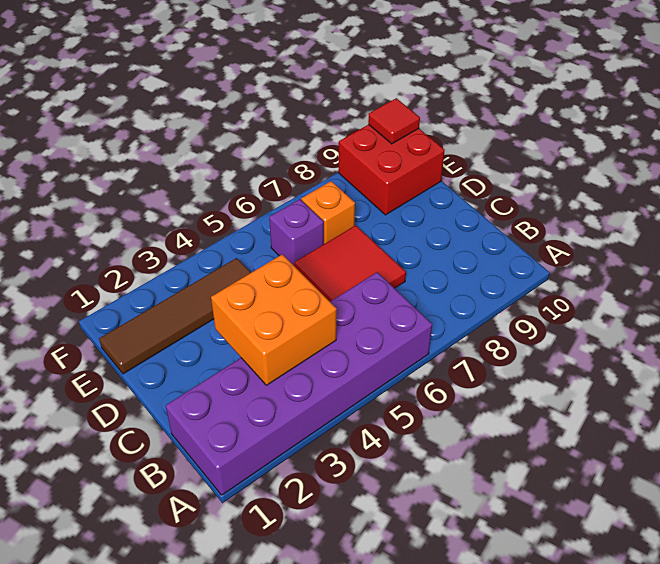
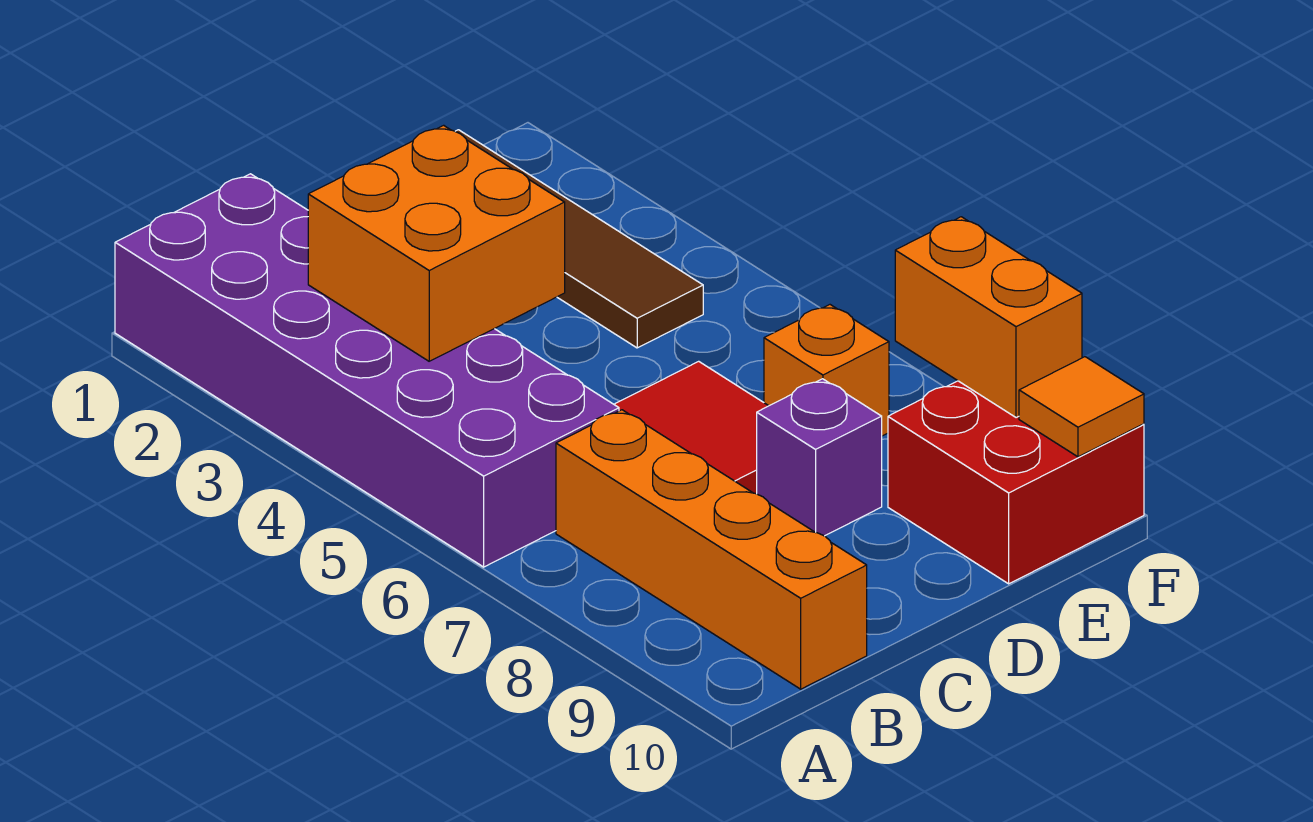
none -> orange brick B7:B10 level 1
purple brick E6 level 1 -> purple brick D8 level 1
none -> orange brick F8:F9 level 2
red tile F10 level 2 -> orange tile F10 level 2

